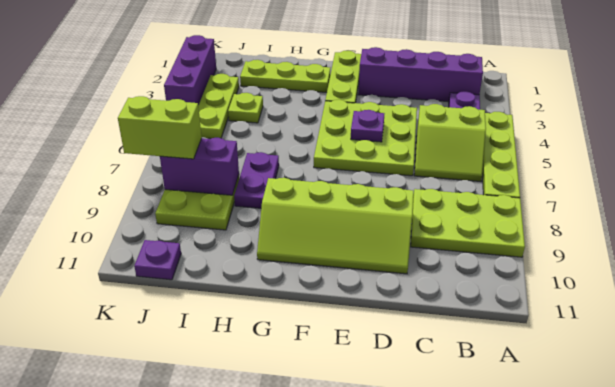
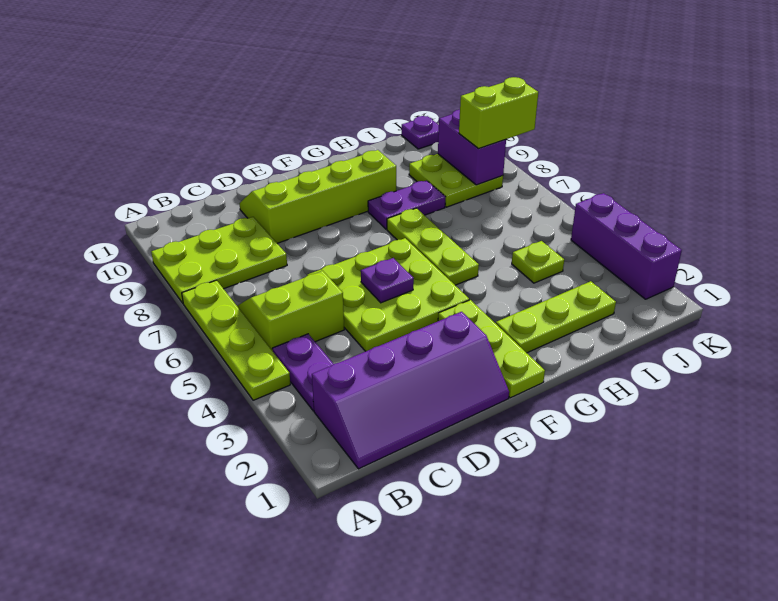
purple plate H7:H8 level 1 -> purple plate G8:H8 level 1
purple brick I8:J8 level 2 -> purple brick J8:J9 level 2
lime plate J3:J5 level 1 -> lime plate G5:G7 level 1

